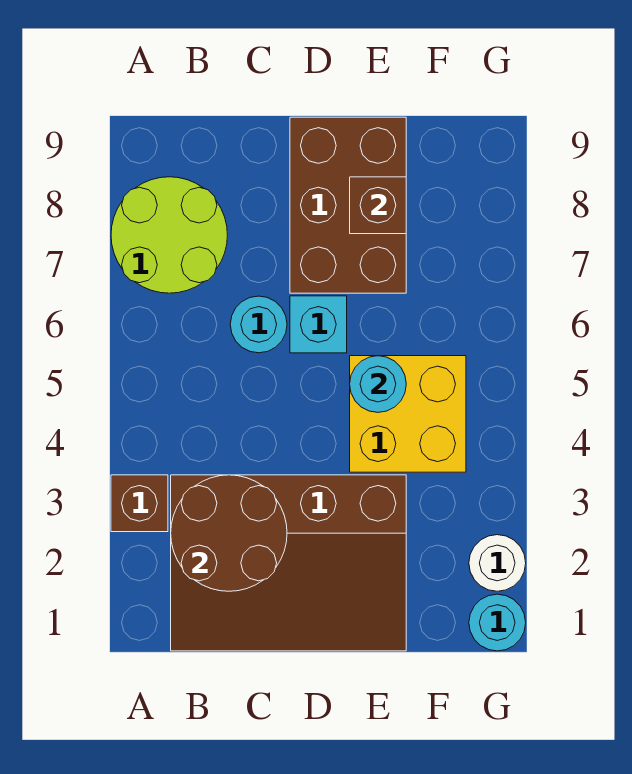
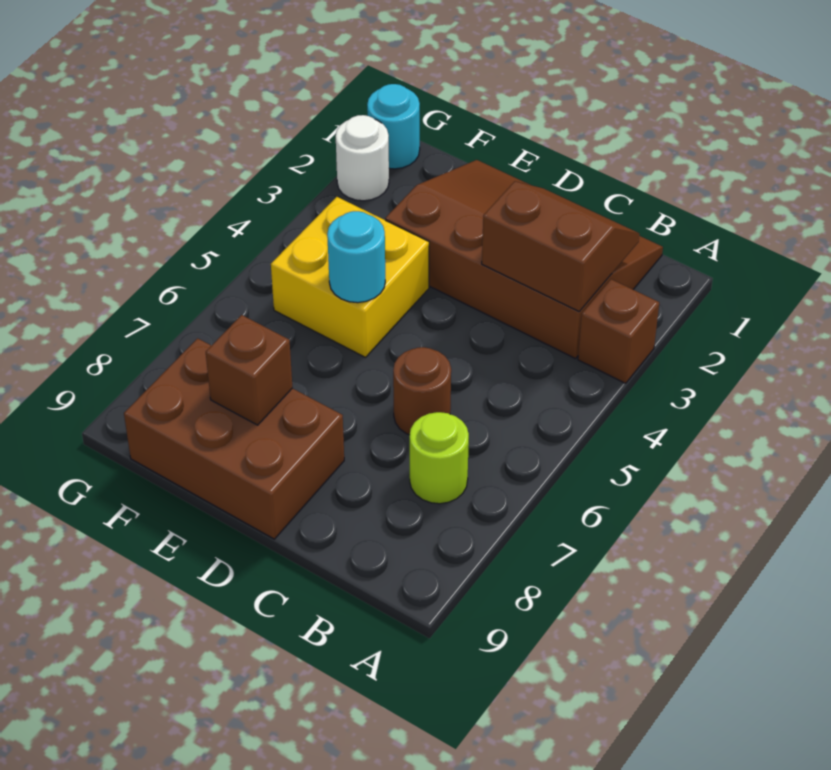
lime round brick A7:B8 level 1 -> lime round brick B7 level 1
brown round brick B2:C3 level 2 -> brown slope B2:C3 level 2 top 3
cyan round brick C6 level 1 -> brown round brick C6 level 1
cyan brick D6 level 1 -> none
brown brick D7:E9 level 1 -> brown brick D8:F9 level 1

